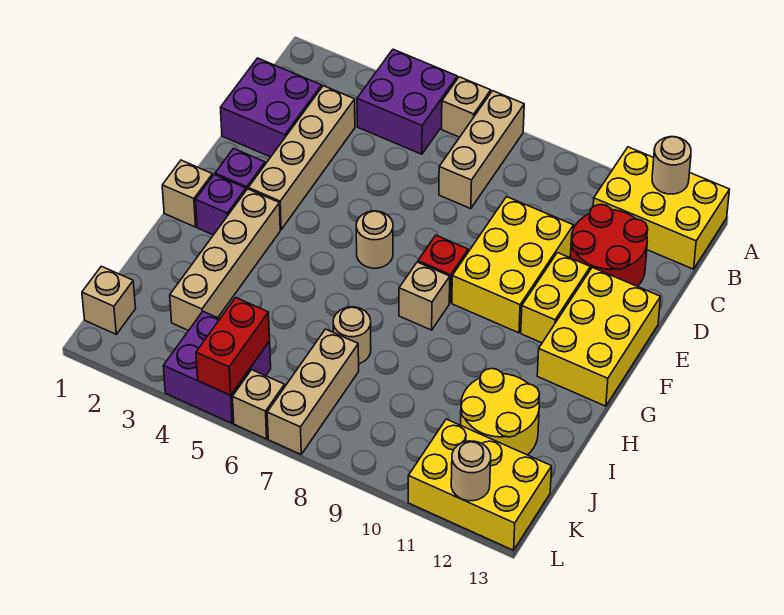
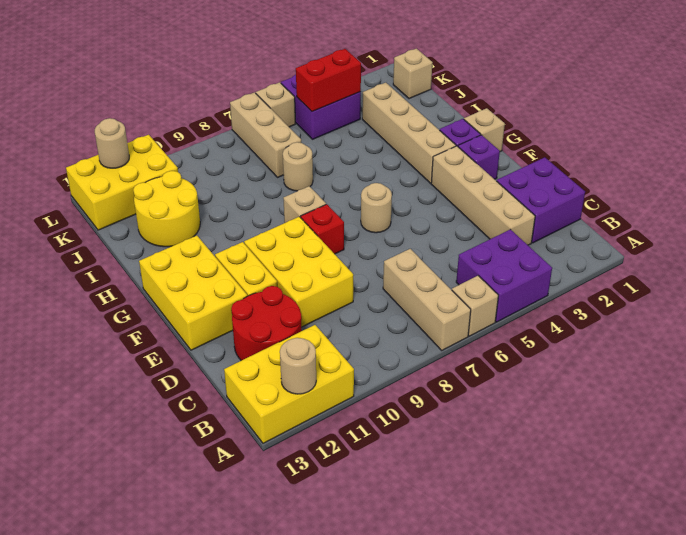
red brick K5:L5 level 2 -> red brick K4:K5 level 2

